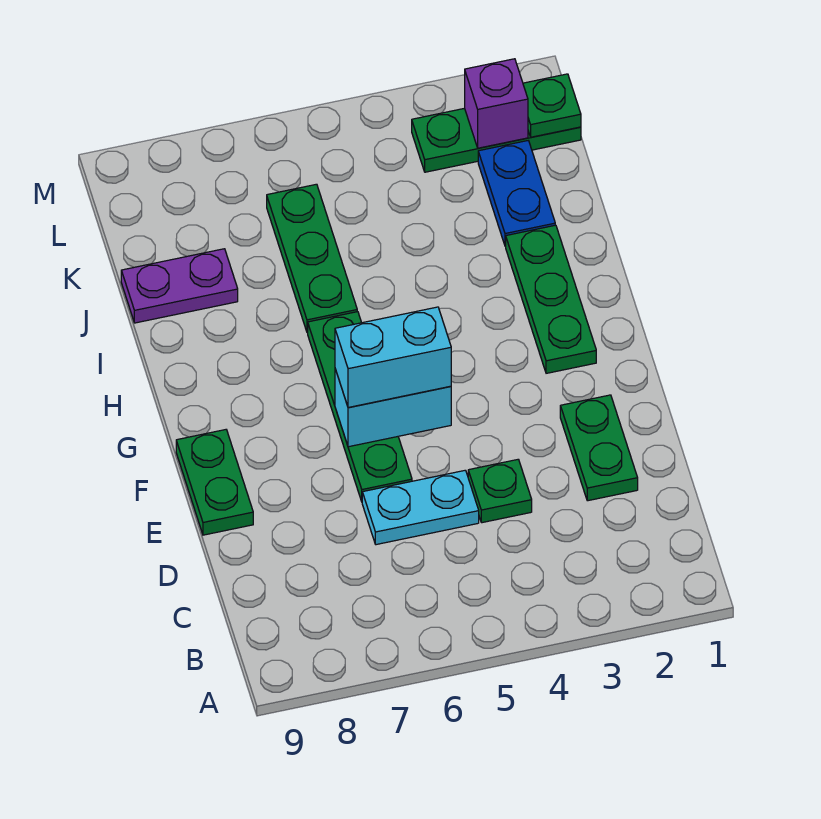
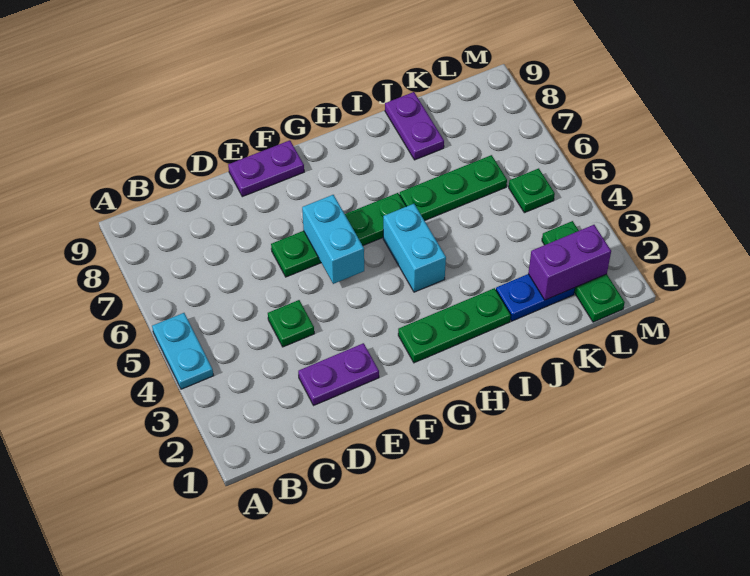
green plate D2:E2 level 1 -> purple plate D2:E2 level 1
cyan plate D5:D6 level 1 -> cyan plate A4:A5 level 1
green plate E9:F9 level 1 -> purple plate E9:F9 level 1
cyan brick F5:F6 level 3 -> cyan brick H4:H5 level 1
green plate L1 level 2 -> green plate L5 level 1
purple brick L2 level 2 -> purple brick K2:L2 level 2

